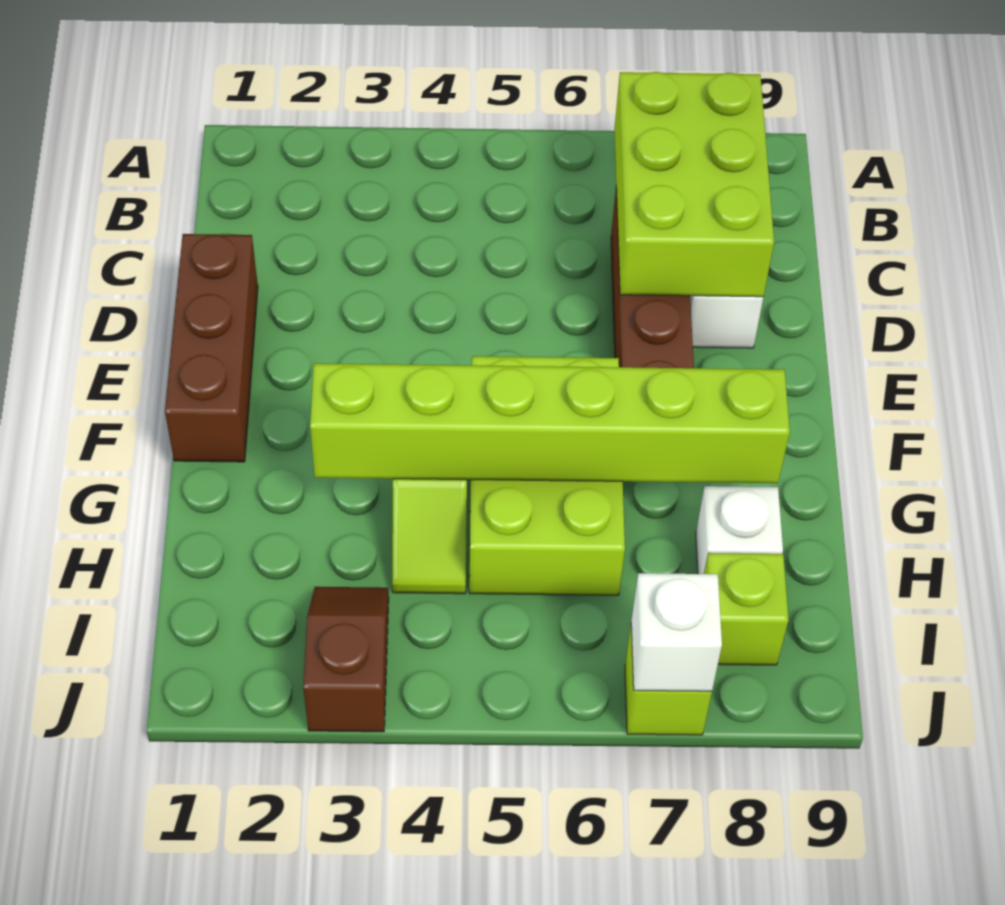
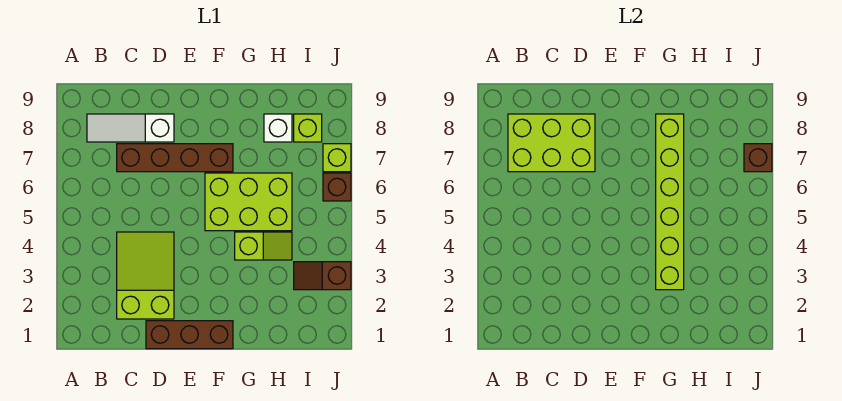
none -> lime slope C2:D4 level 1 top 2
none -> brown brick J6 level 1
white brick J7 level 2 -> brown brick J7 level 2

